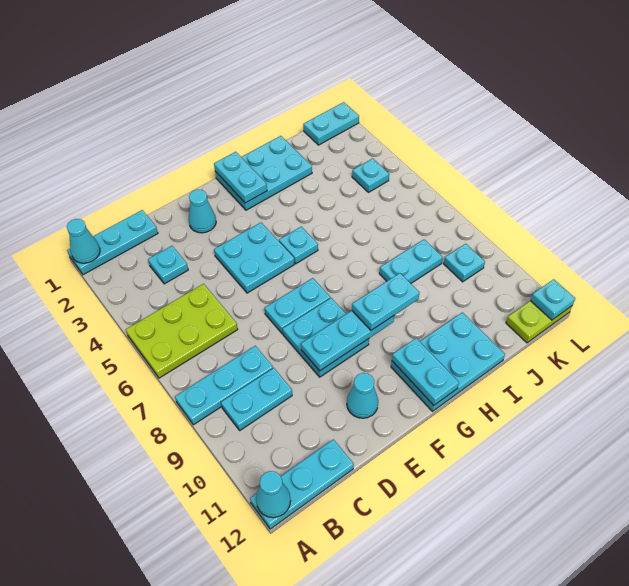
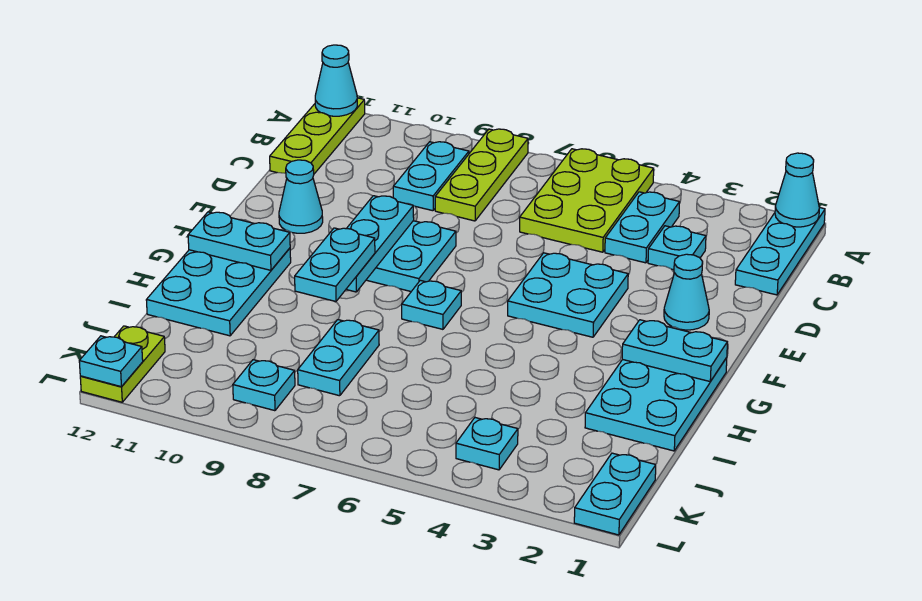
cyan plate A8:C8 level 1 -> lime plate A8:C8 level 1
cyan plate A12:C12 level 1 -> lime plate A12:C12 level 1
cyan plate E7:F7 level 1 -> cyan plate B4:C4 level 1
cyan plate G5 level 1 -> cyan plate G7 level 1

